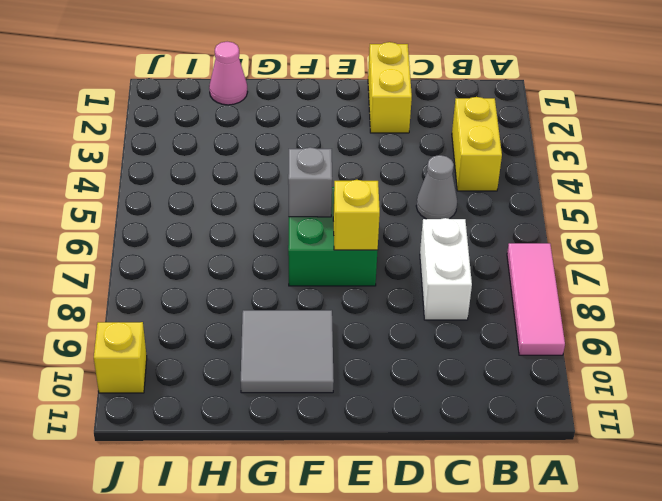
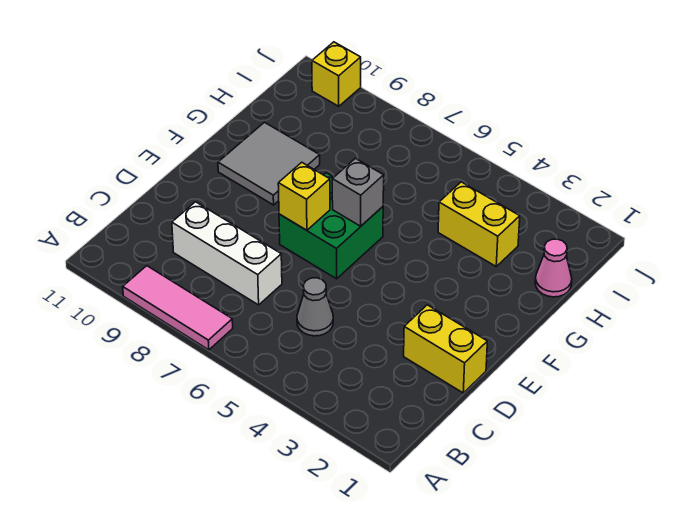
yellow brick B3:B4 level 1 -> yellow brick H3:H4 level 1
white brick C7:C8 level 1 -> white brick C7:C9 level 1

